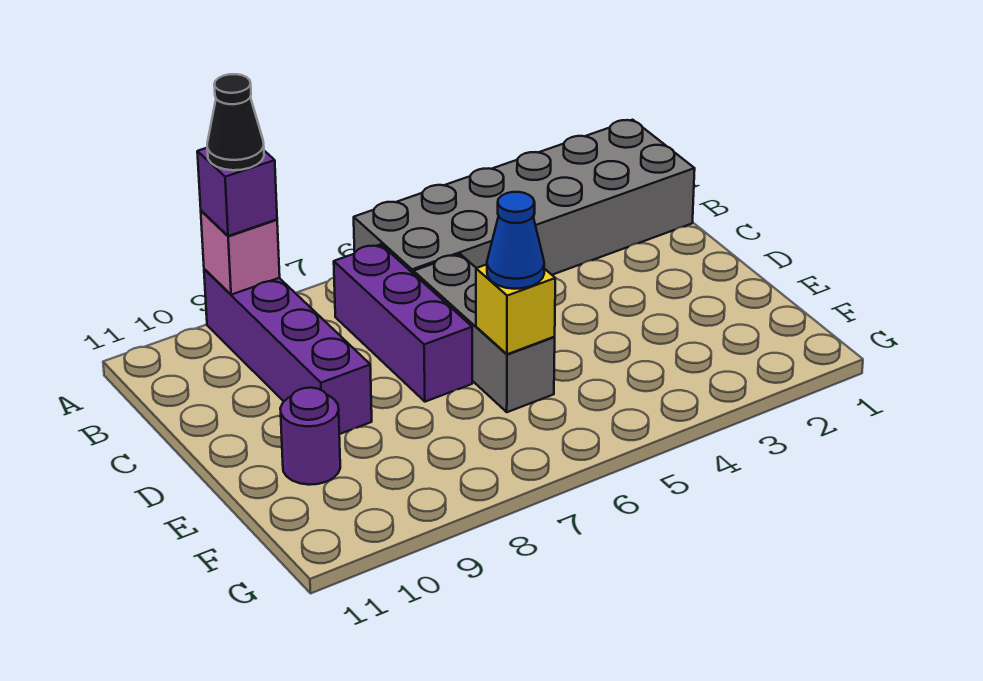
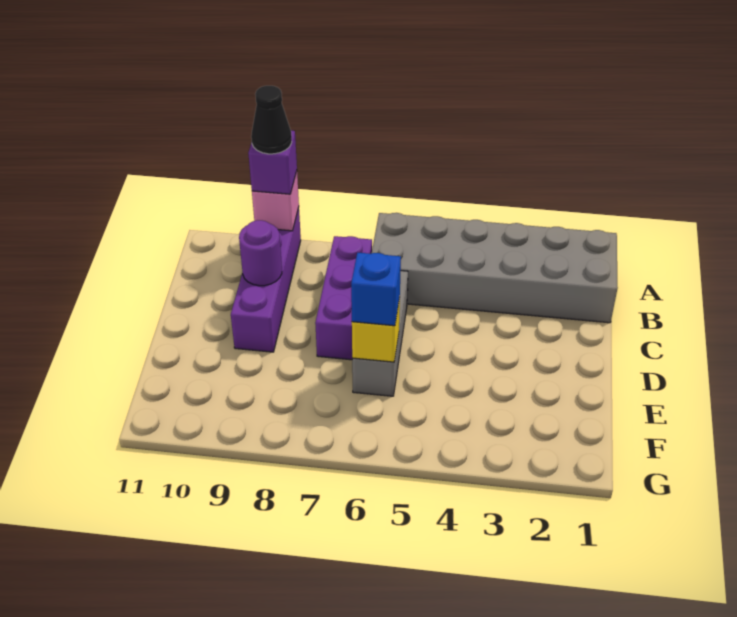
blue cone E6 level 3 -> blue brick E6 level 3
purple round brick E10 level 1 -> purple round brick C9 level 2

